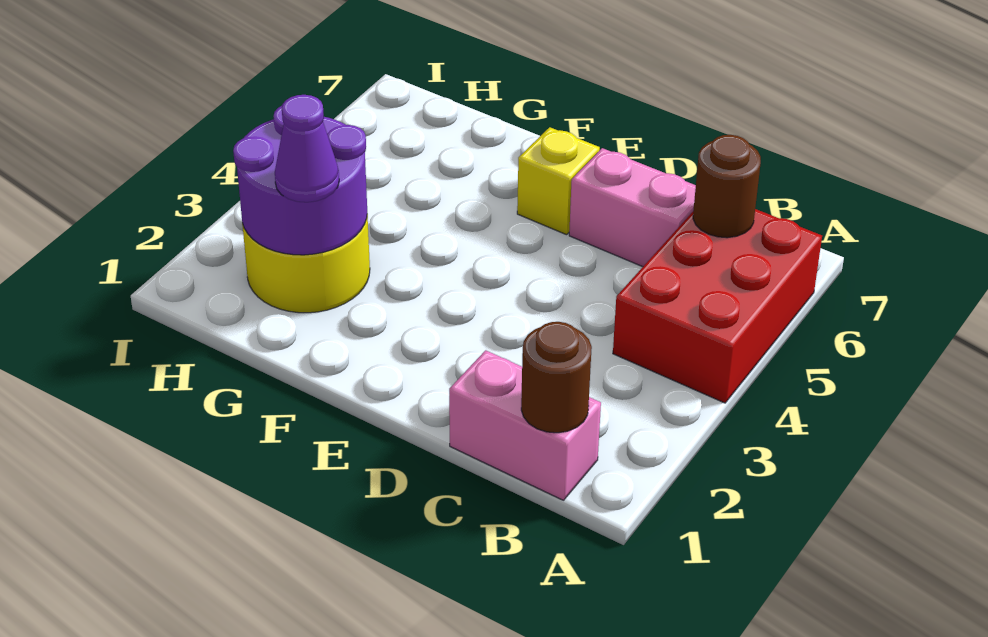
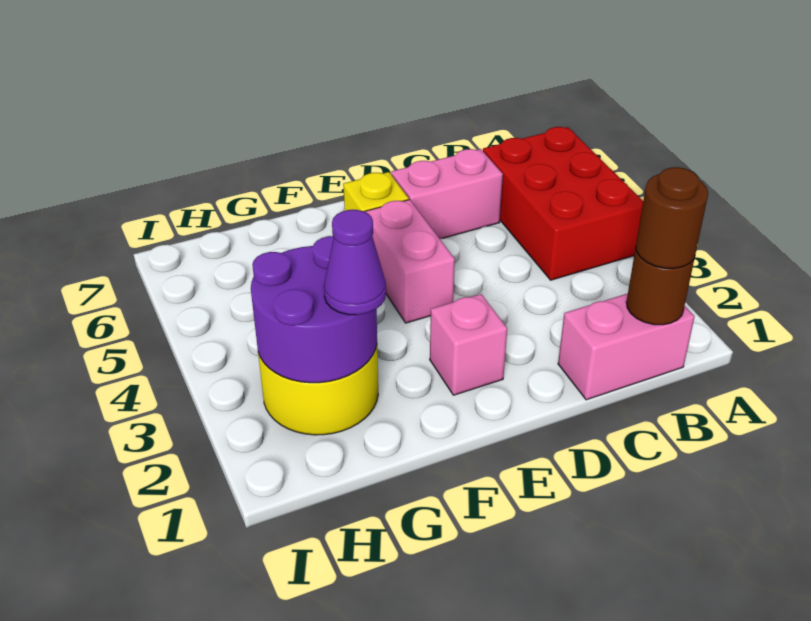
brown round brick B6 level 2 -> brown round brick B1 level 3
none -> pink brick E2 level 1
none -> pink brick E4:E5 level 1

